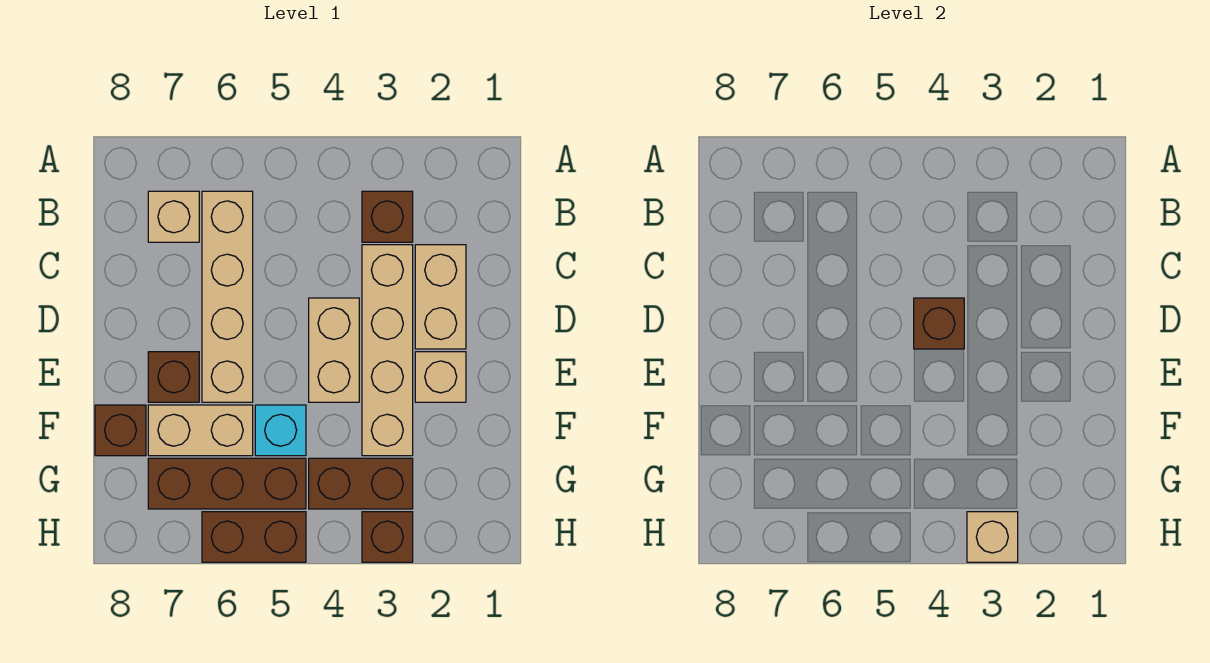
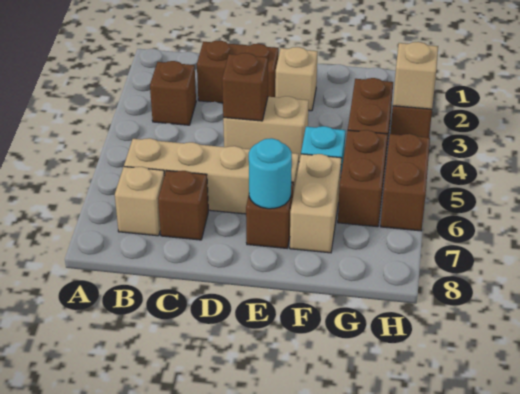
tan brick C2:D2 level 1 -> brown brick C2:D2 level 1
tan brick C3:F3 level 1 -> none
none -> cyan round brick E7 level 2
brown brick F8 level 1 -> brown brick C7 level 1
brown brick G5:G7 level 1 -> brown brick G5:G6 level 1

